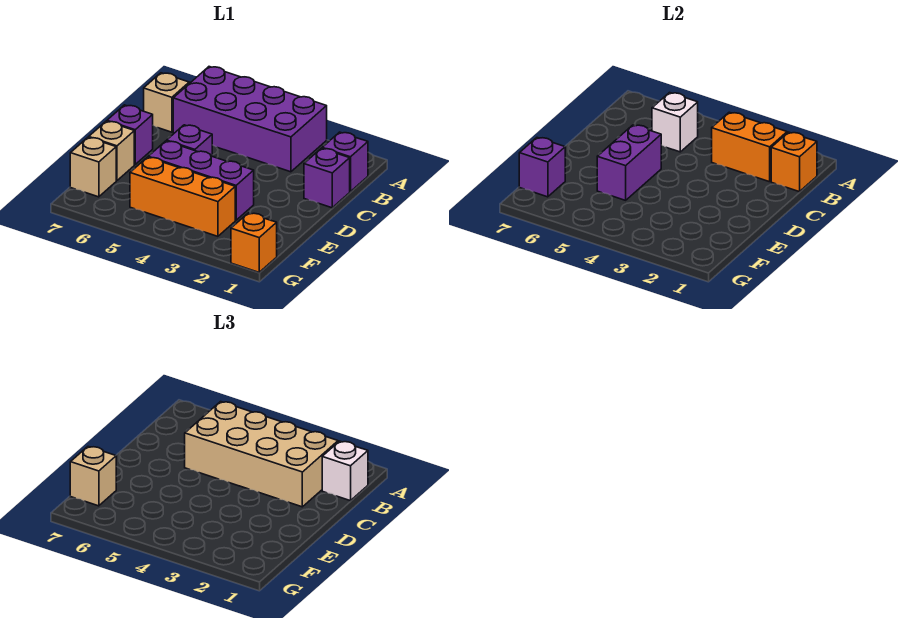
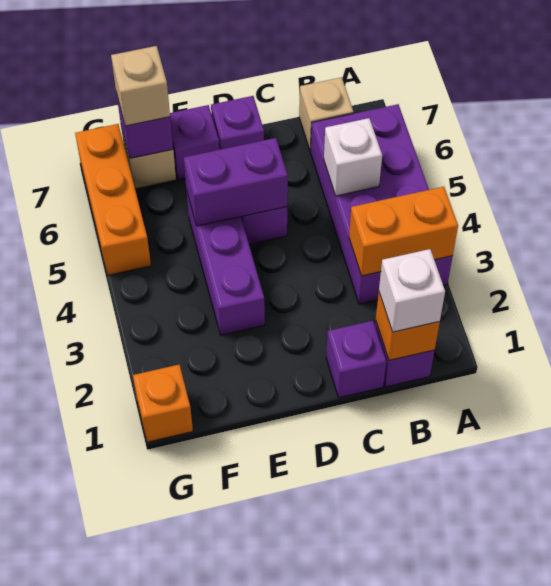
orange brick B2:B3 level 2 -> orange brick A3:B3 level 2
tan brick B2:C5 level 3 -> none
tan brick E7 level 1 -> purple brick E7 level 1
orange brick F3:F5 level 1 -> orange brick G5:G7 level 1

